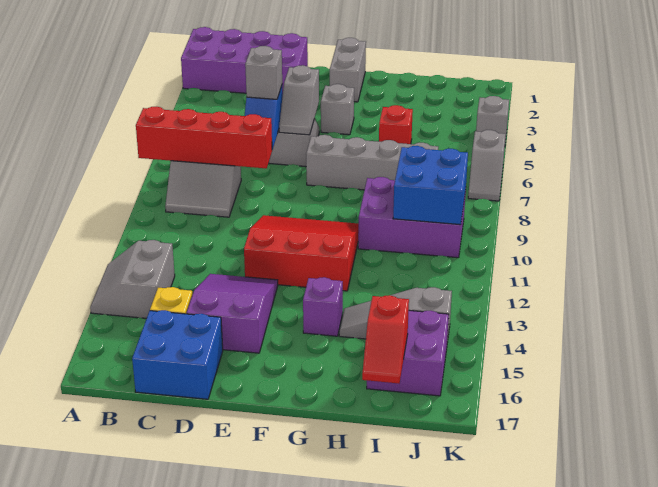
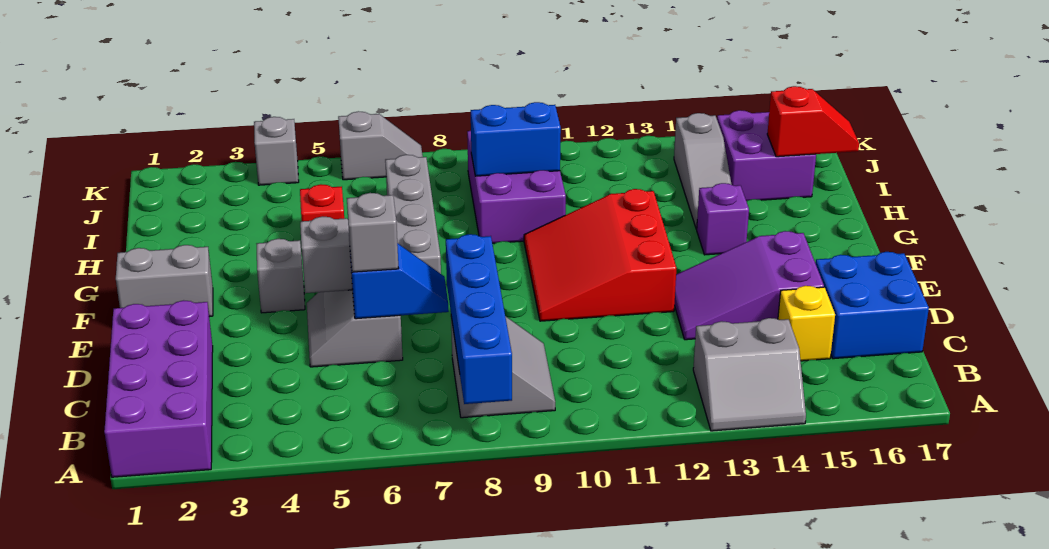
red brick A8:D8 level 2 -> blue brick A8:D8 level 2
blue brick I9:J10 level 2 -> blue brick I9:I10 level 2

